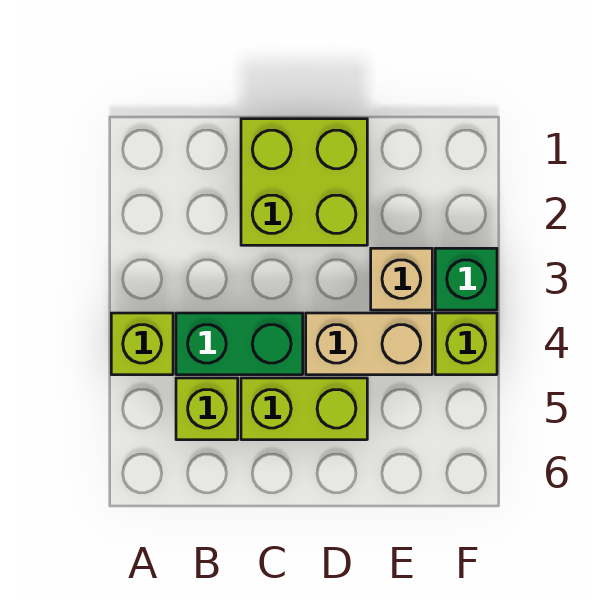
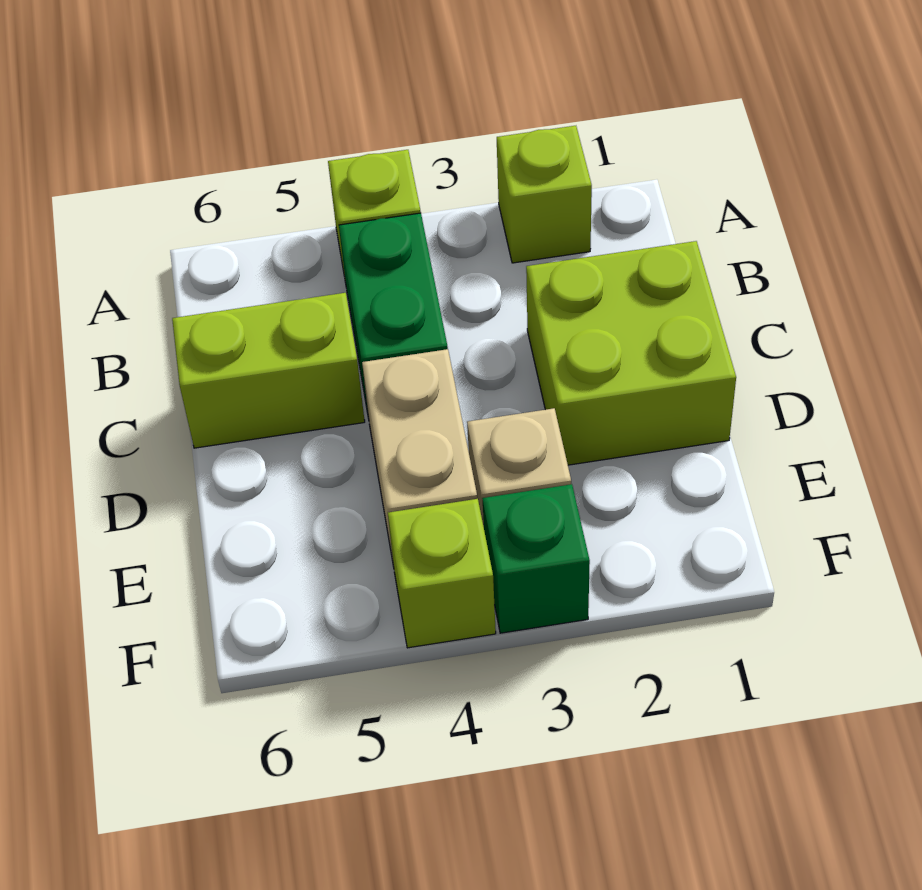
lime brick B5 level 1 -> lime brick A2 level 1
lime brick C5:D5 level 1 -> lime brick C5:C6 level 1

